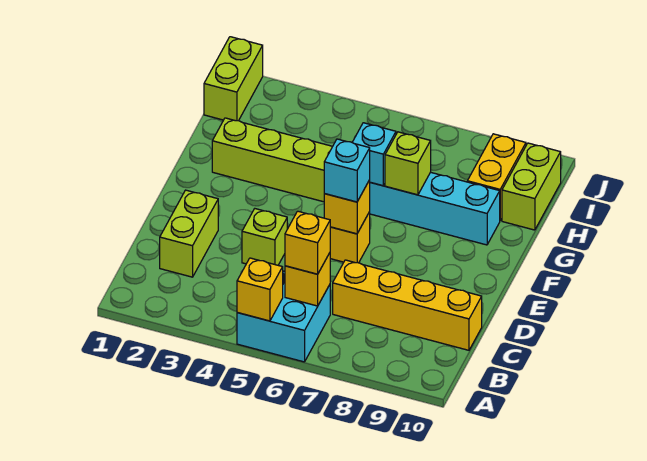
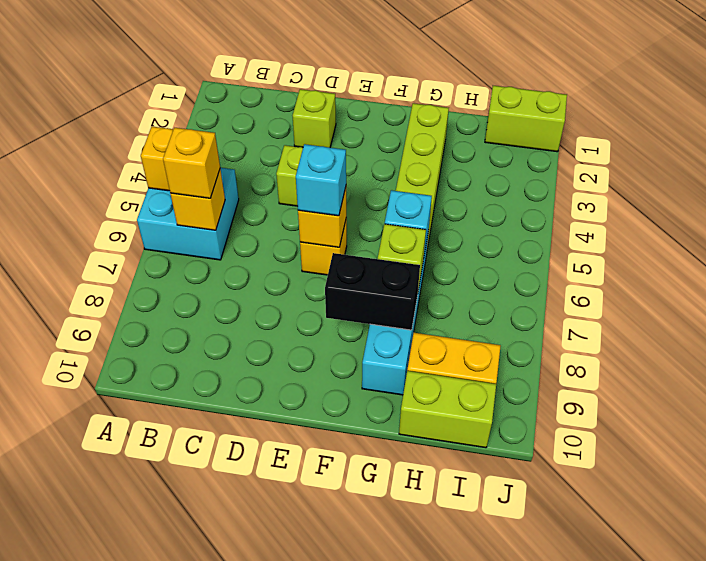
lime brick C2:D2 level 1 -> lime brick D2 level 1
yellow brick C7:C10 level 1 -> none
none -> black brick F8:G8 level 2

